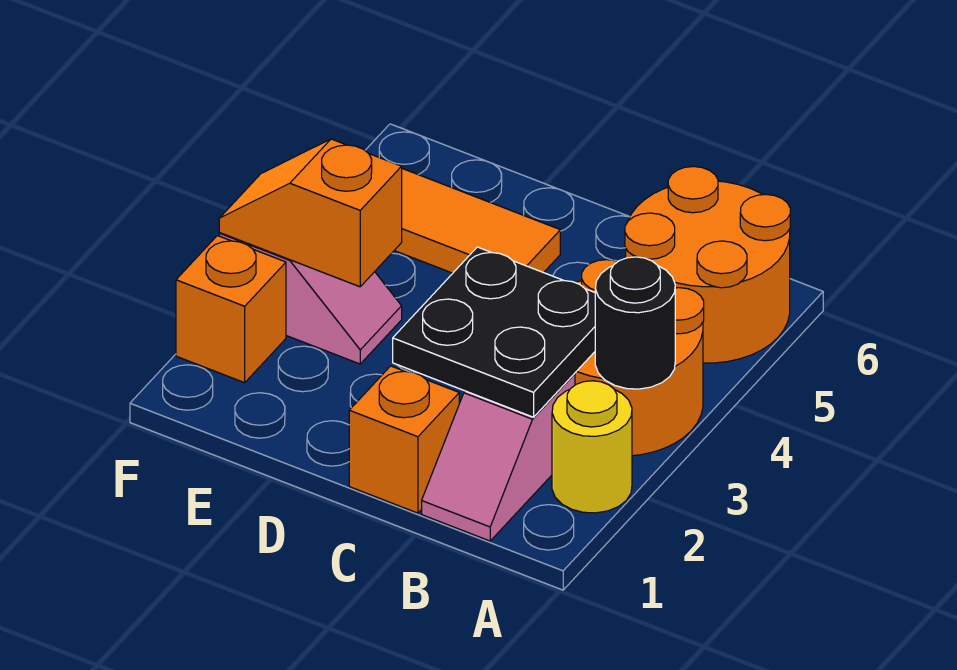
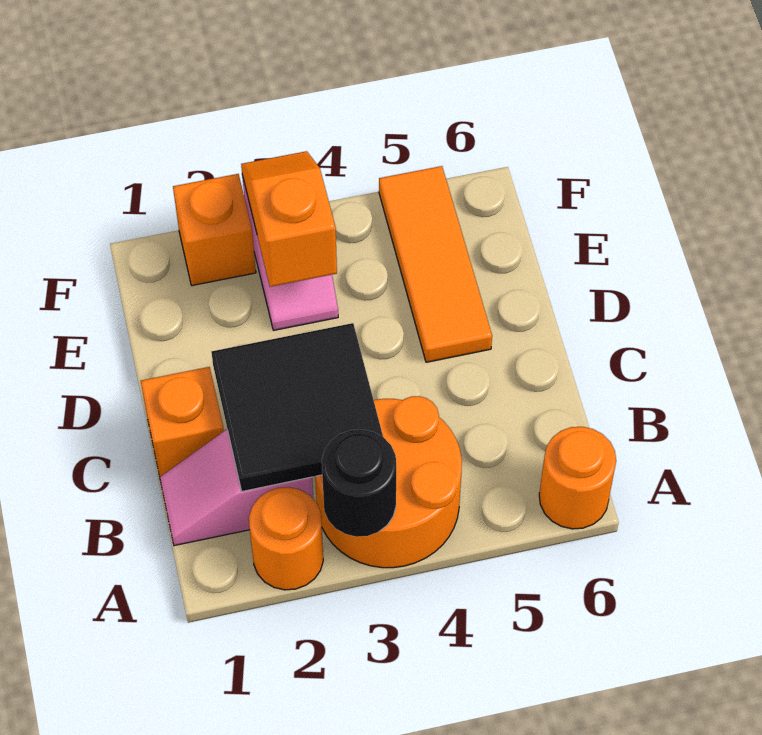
yellow round brick A2 level 1 -> orange round brick A2 level 1
orange round brick A5:B6 level 1 -> orange round brick A6 level 1
black plate B2:C3 level 2 -> black tile B2:C3 level 2

